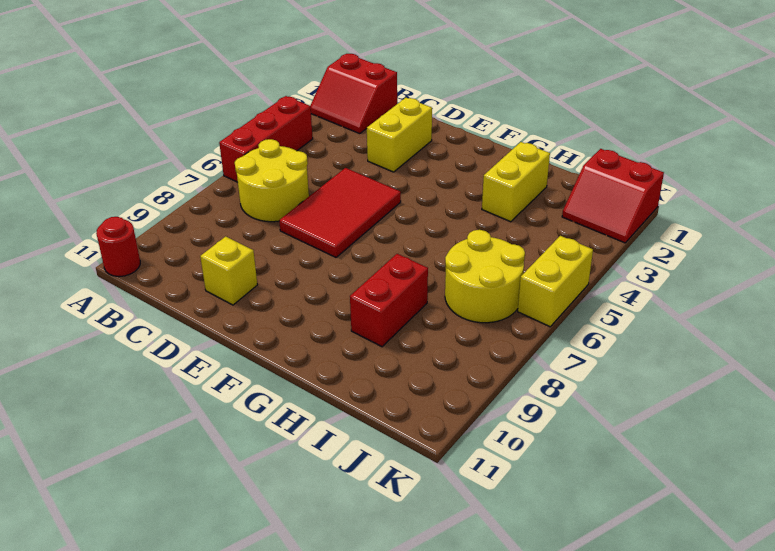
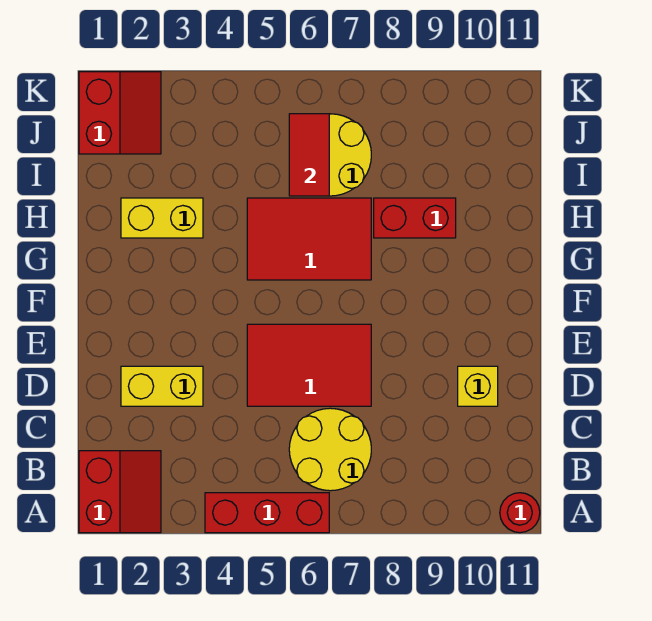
none -> red tile G5:H7 level 1
none -> red tile I6:J6 level 2
yellow brick K5:K6 level 1 -> none

